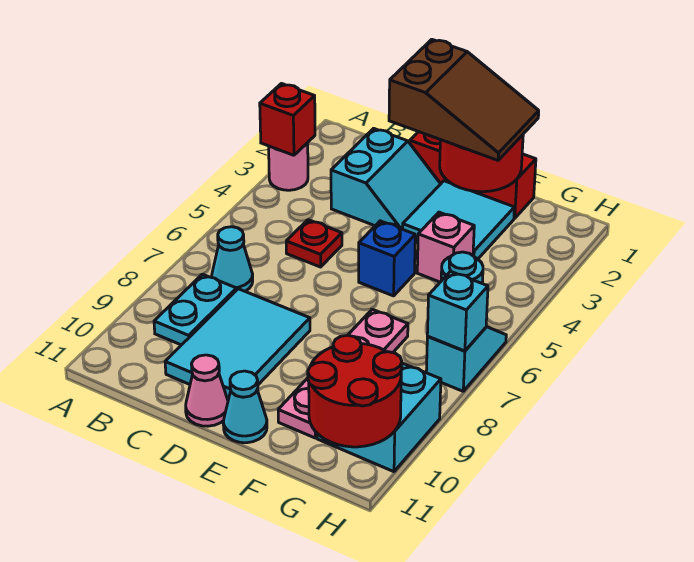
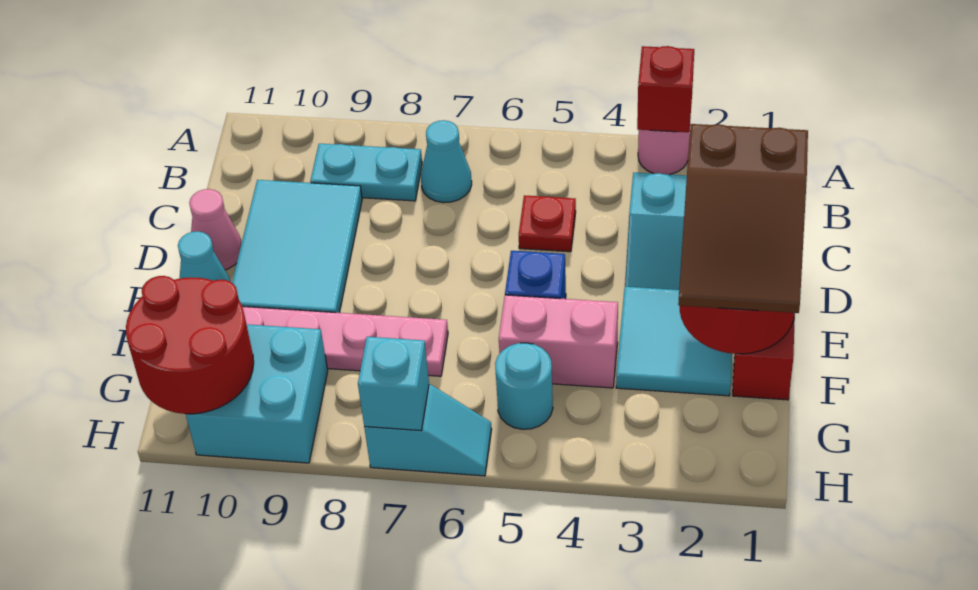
cyan tile C8:D10 level 1 -> cyan tile C9:E10 level 1
pink brick F4 level 1 -> pink brick F4:F5 level 1

